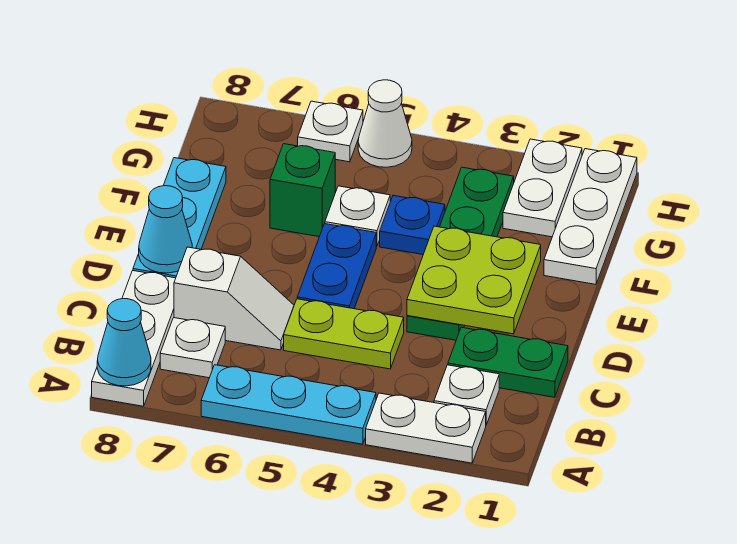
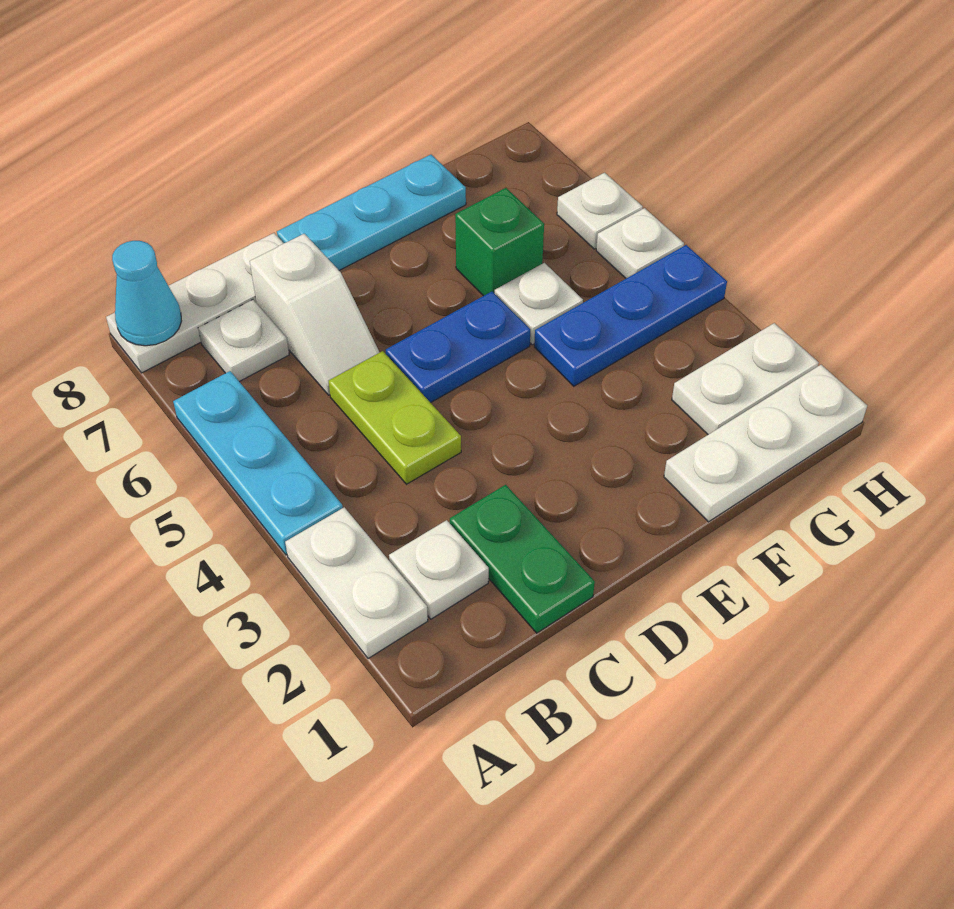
lime plate D2:E3 level 2 -> none
green plate D3:G3 level 1 -> none
cyan cone D8 level 2 -> none
blue plate F4 level 1 -> blue plate F4:H4 level 1
white cone H5 level 1 -> white plate H5 level 1

